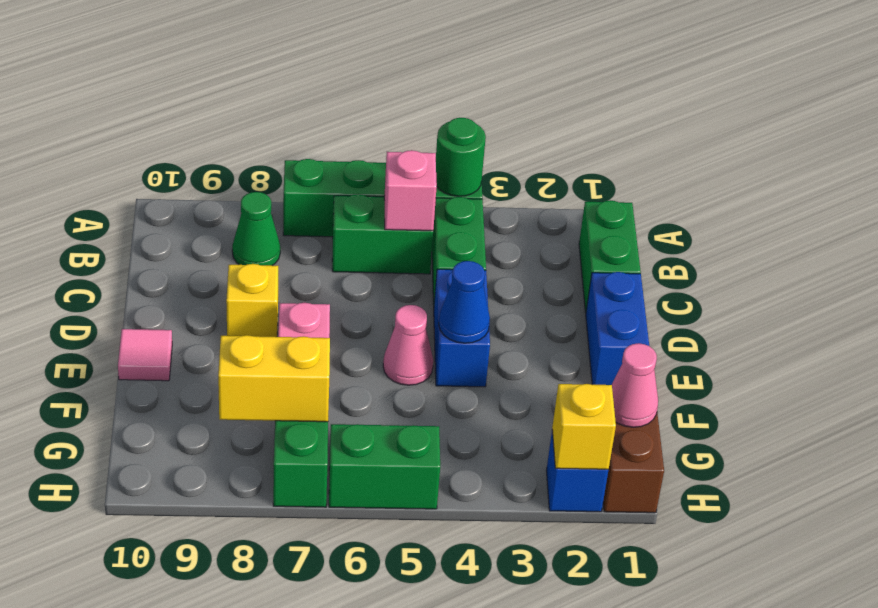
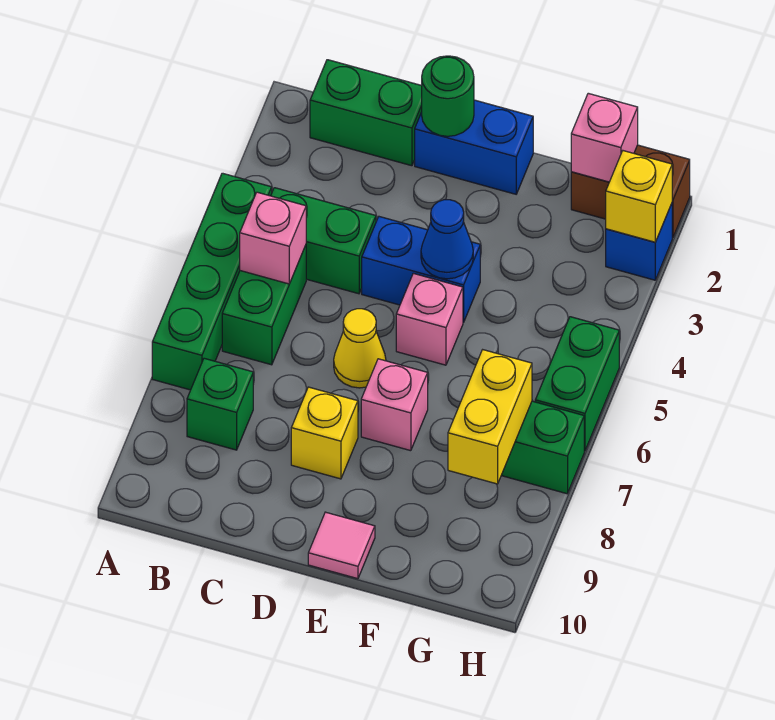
green round brick A4 level 2 -> green round brick D1 level 2
green cone B8 level 1 -> green brick B8 level 1
none -> yellow cone D6 level 1
pink cone E5 level 1 -> pink brick E5 level 1
pink cone G1 level 2 -> pink brick G1 level 2

